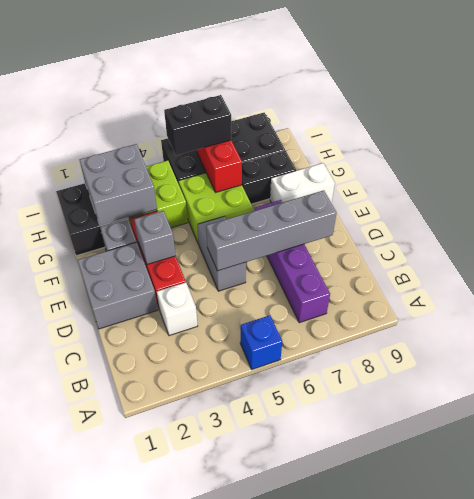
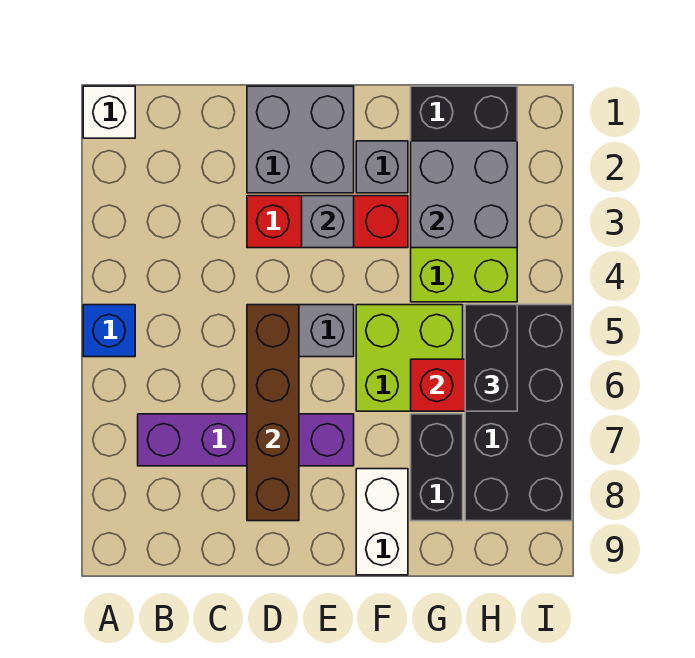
white brick C3 level 1 -> white brick A1 level 1
grey brick D5:D8 level 2 -> brown brick D5:D8 level 2

